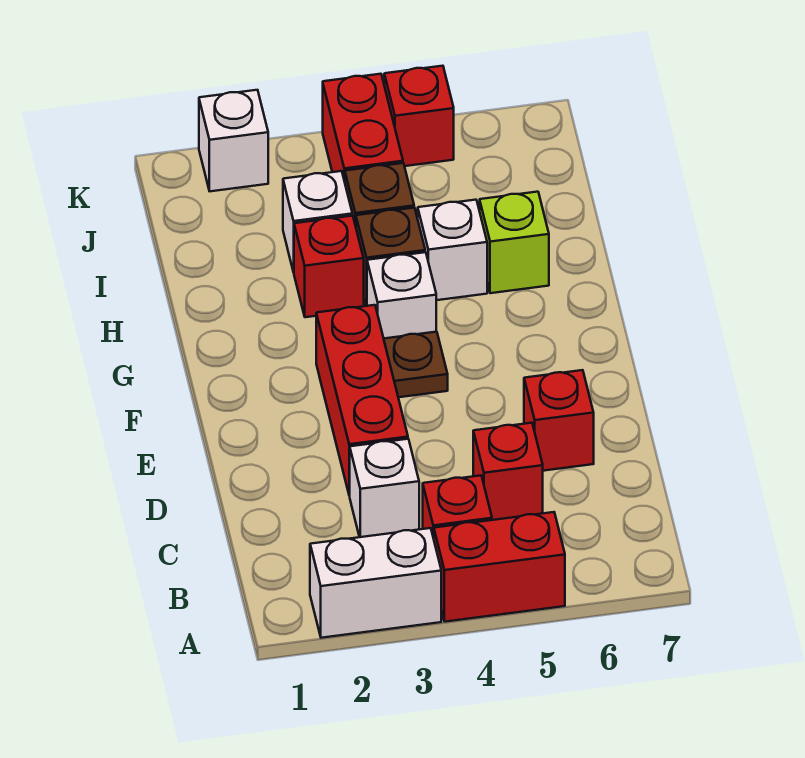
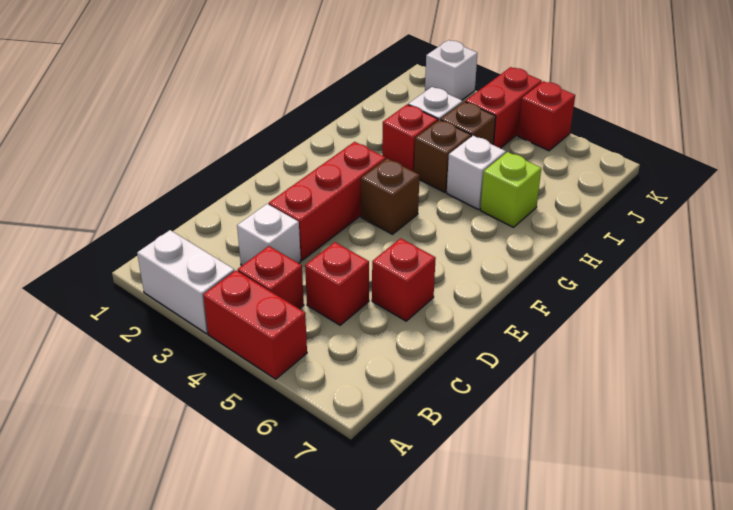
brown plate F4 level 1 -> brown brick F4 level 1
white brick G4 level 1 -> none

